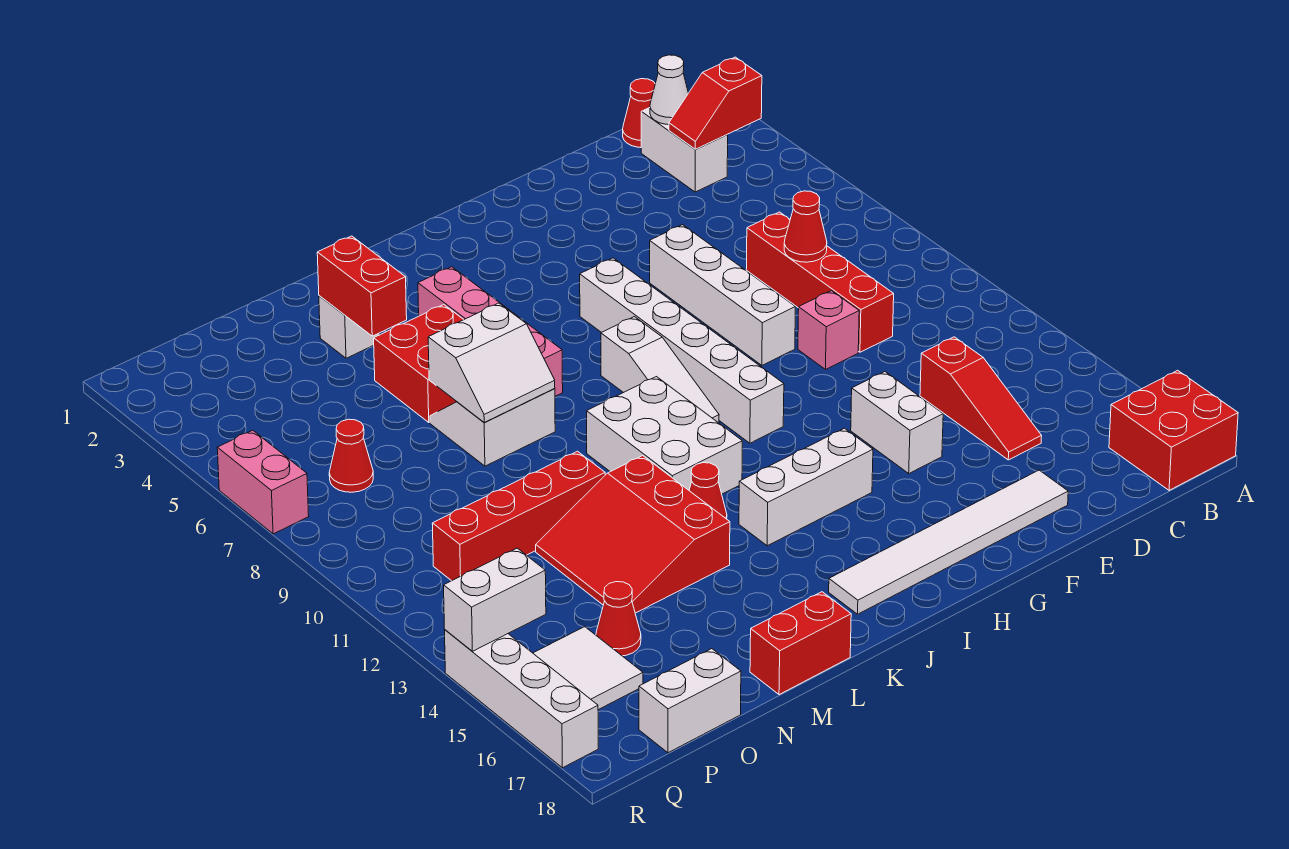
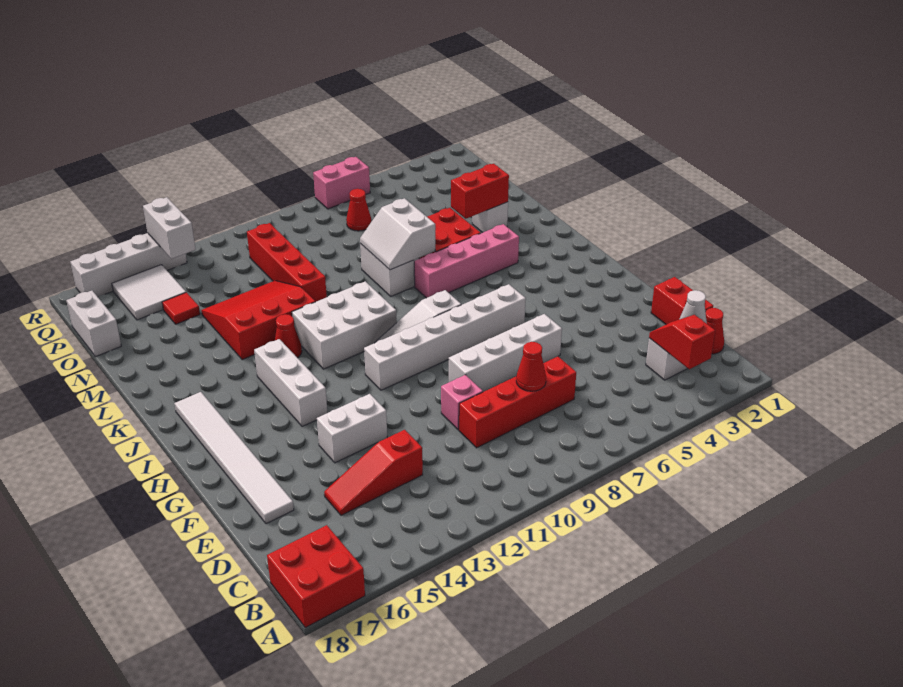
red brick L18:M18 level 1 -> red brick D1:E1 level 1
red cone O15 level 1 -> red tile O15 level 1

